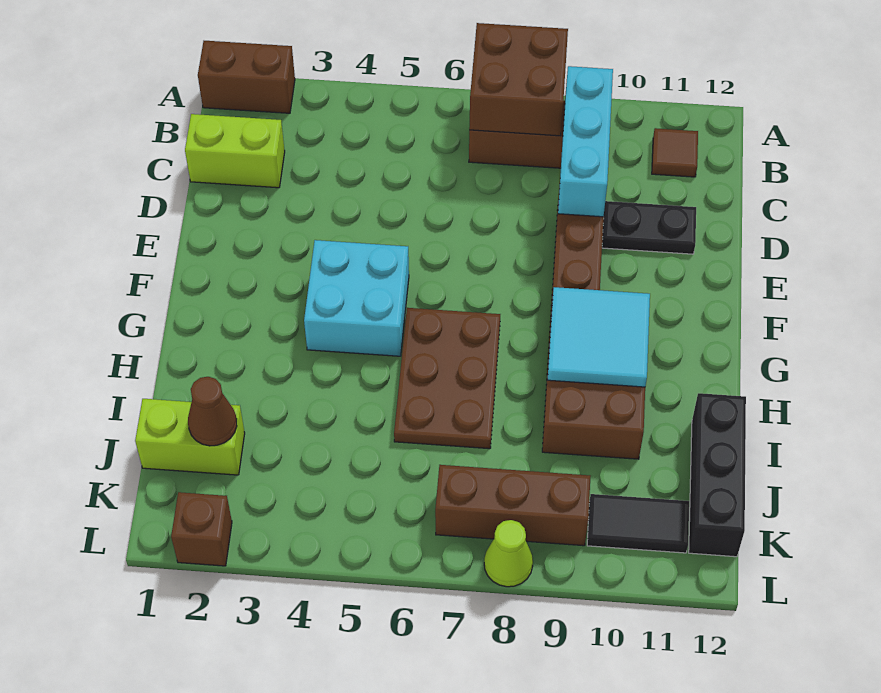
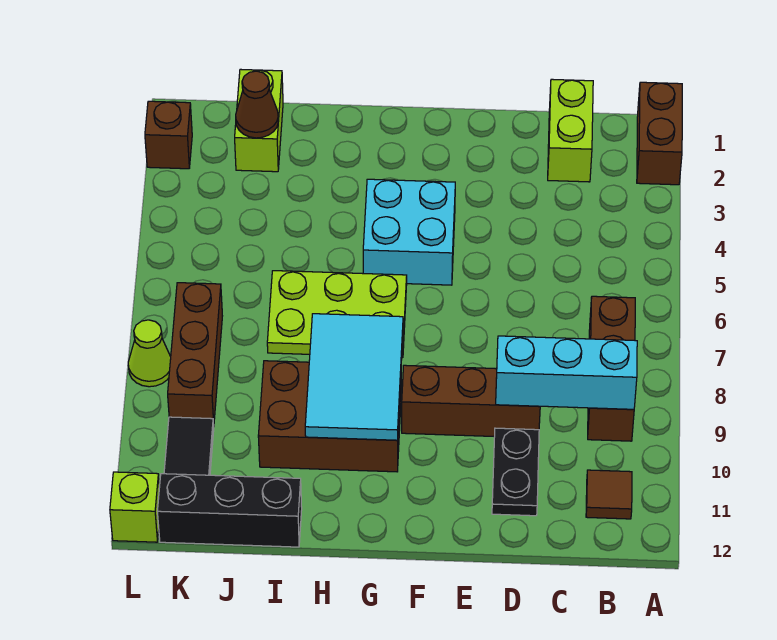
brown brick A7:B8 level 2 -> none
brown plate G6:I7 level 1 -> lime plate G6:I7 level 1
cyan tile G9:H10 level 2 -> cyan tile G8:H10 level 2
none -> lime brick L12 level 1

